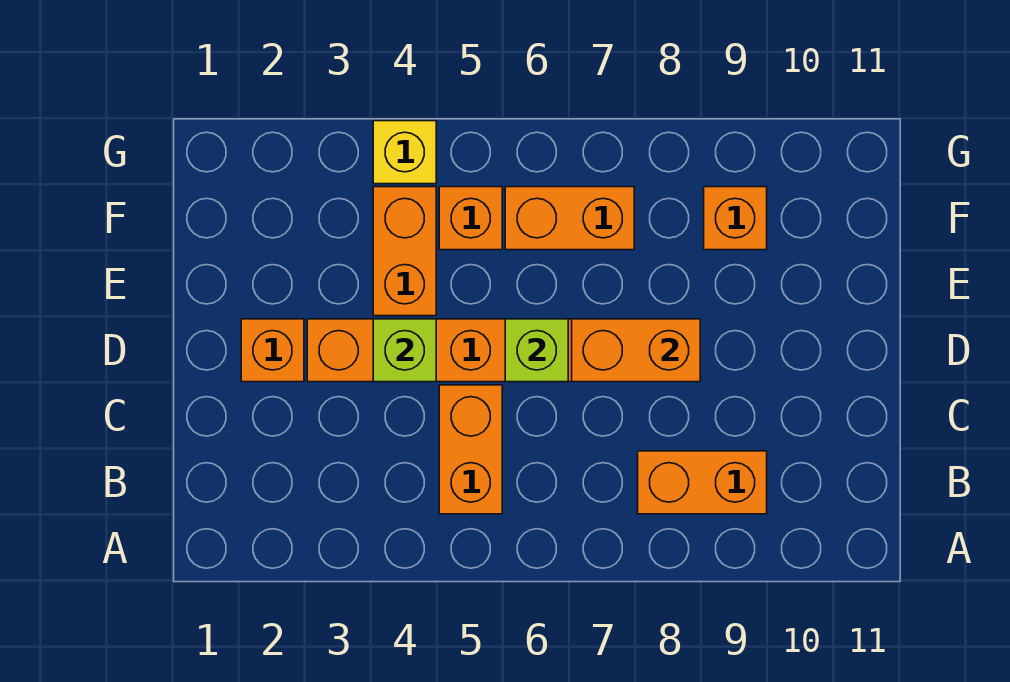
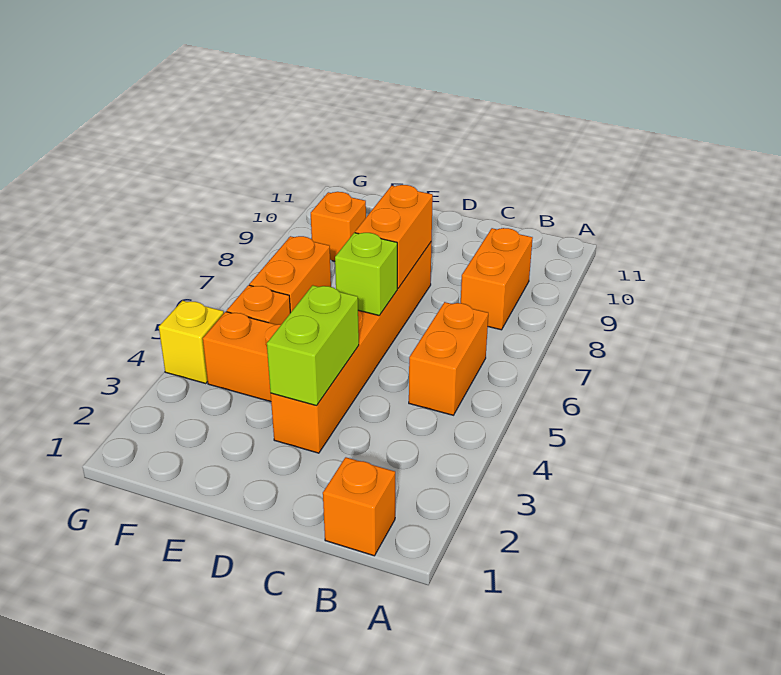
orange brick B5:C5 level 1 -> orange brick B5:B6 level 1
orange brick D2 level 1 -> orange brick B1 level 1
lime brick D4 level 2 -> lime brick D3:D4 level 2

